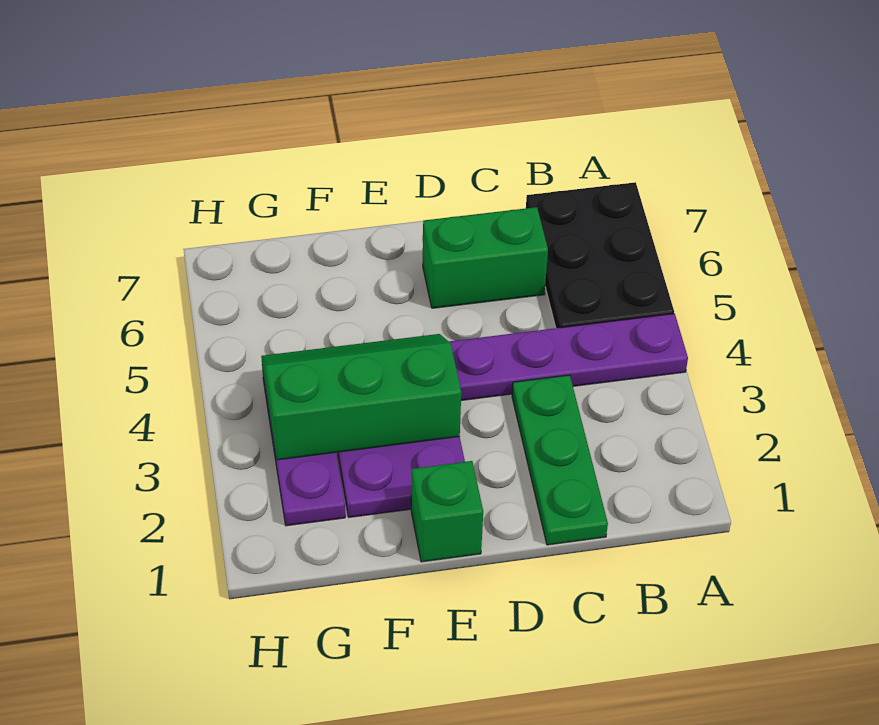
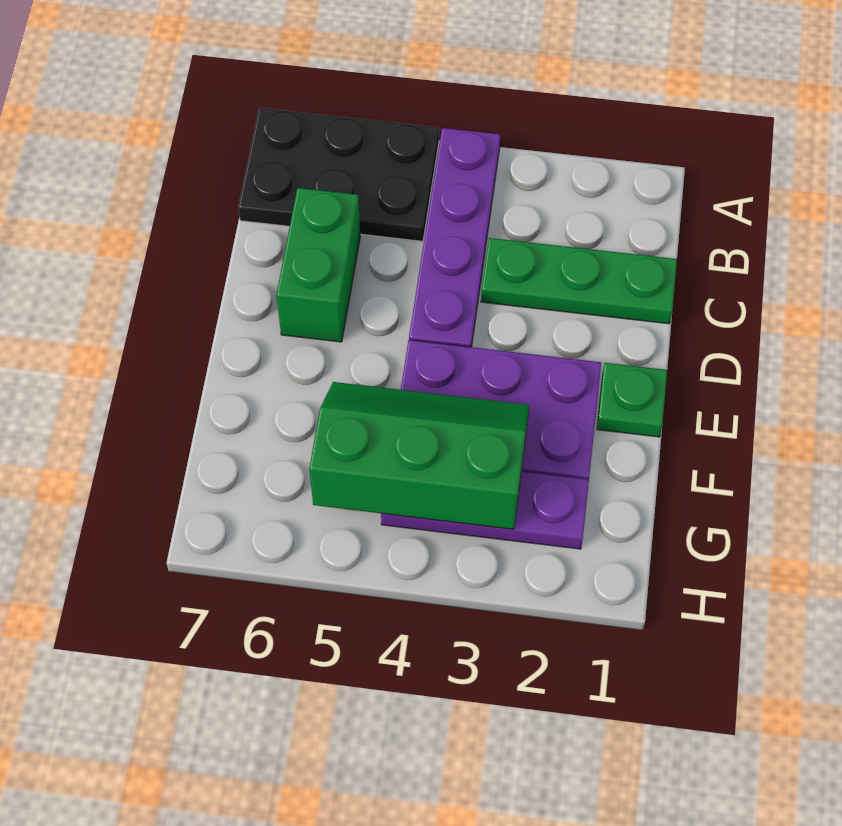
green brick E1 level 1 -> green plate E1 level 1
green slope E3:G4 level 2 top 3 -> green slope F3:G5 level 2 top G

